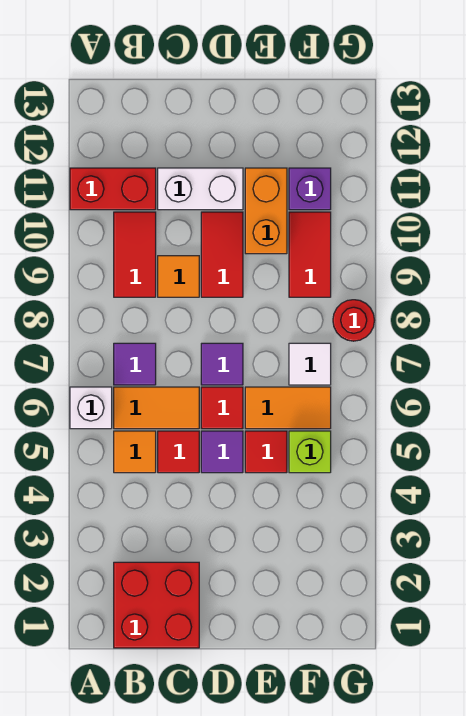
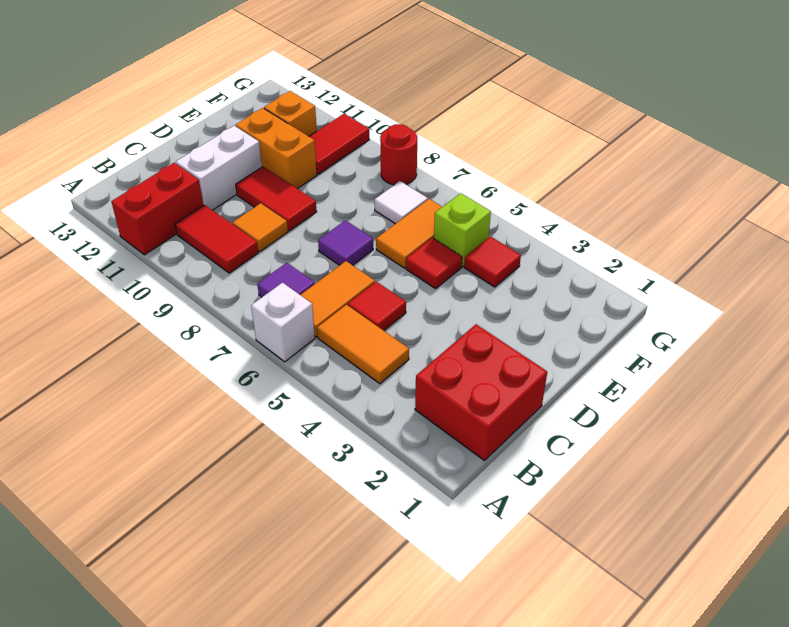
orange tile B5 level 1 -> orange tile B4:B5 level 1
purple tile D5 level 1 -> none
red tile D6 level 1 -> red tile F4 level 1
red tile F9:F10 level 1 -> red tile F10:G10 level 1
purple brick F11 level 1 -> orange brick F11 level 1

